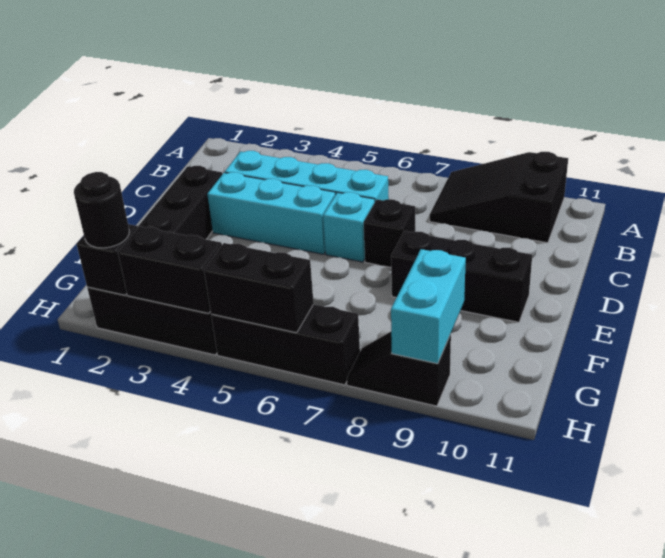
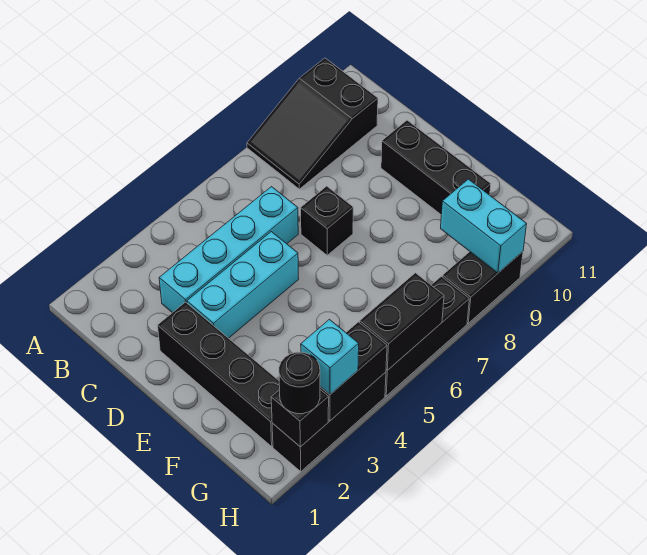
cyan brick D6 level 1 -> cyan brick H3 level 3
black brick E8:E10 level 1 -> black brick D10:F10 level 1
black slope H8:H9 level 1 top 9 -> black brick H8:H9 level 1

